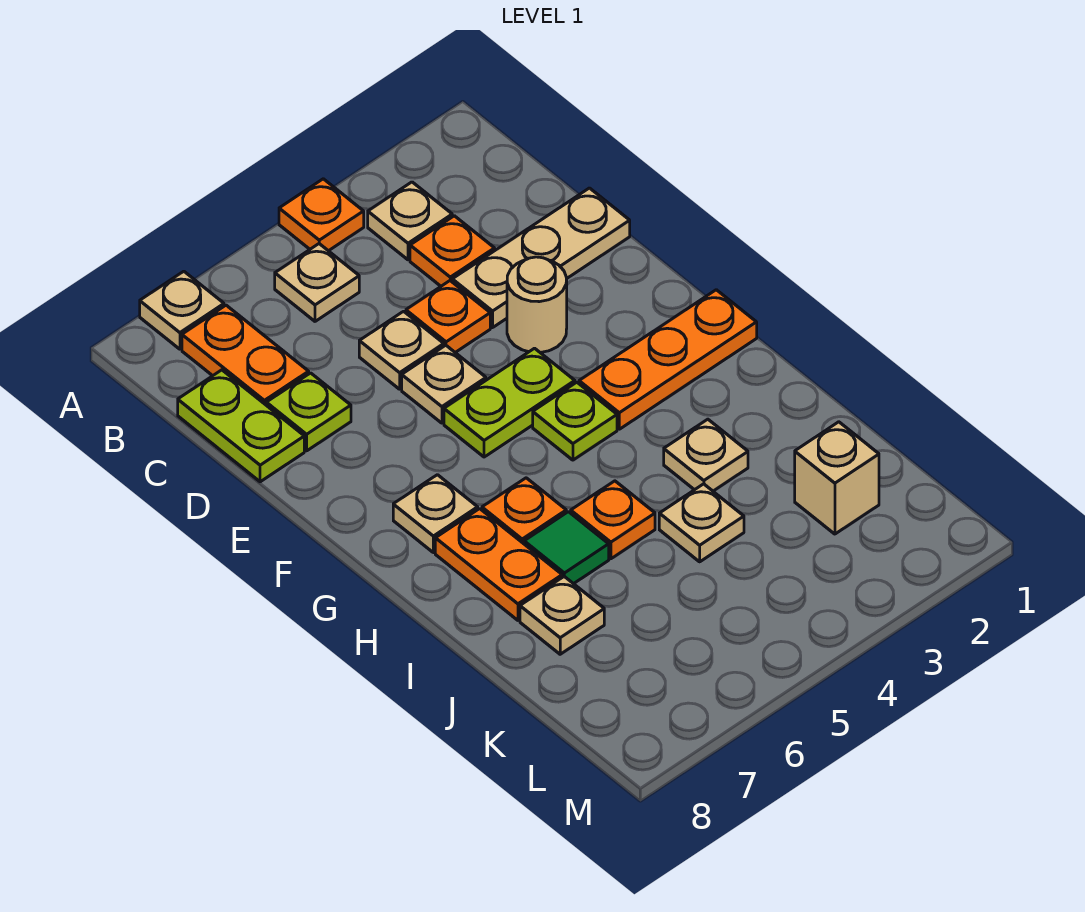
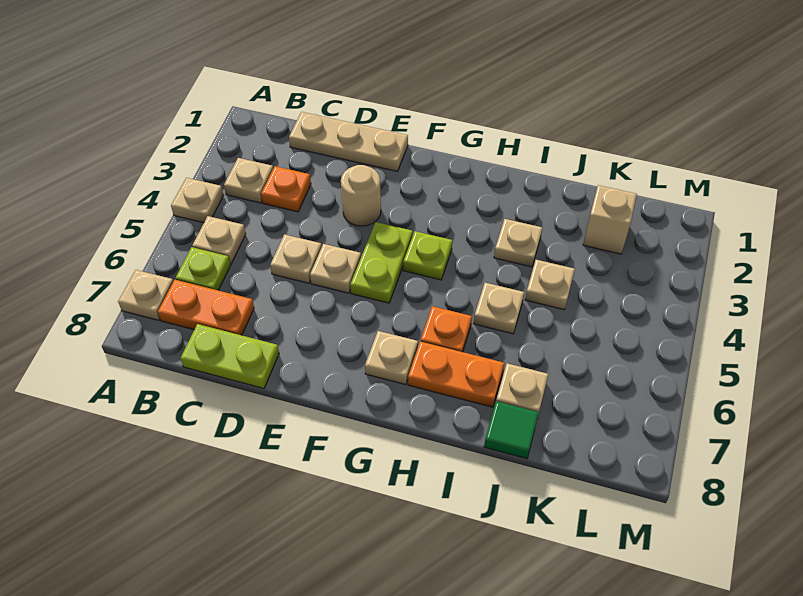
orange plate A4 level 1 -> tan plate A4 level 1
tan plate D1:D3 level 1 -> tan plate C1:E1 level 1
orange plate D4 level 1 -> none
lime plate D7 level 1 -> lime plate B6 level 1
orange plate G1:G3 level 1 -> none
orange plate I5 level 1 -> tan plate I5 level 1
green tile I6 level 1 -> green tile J8 level 1

